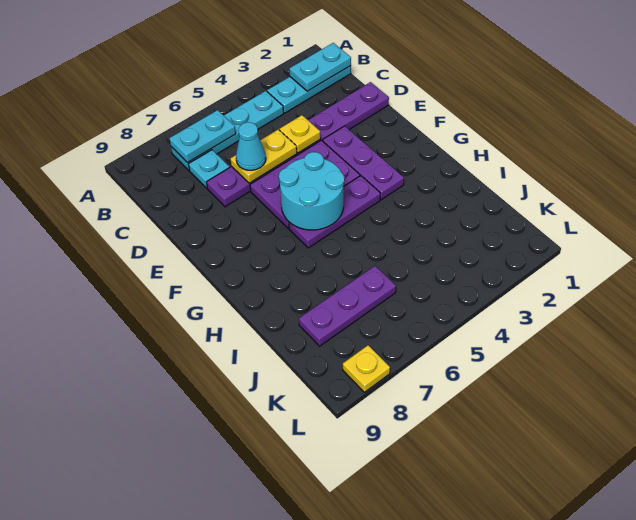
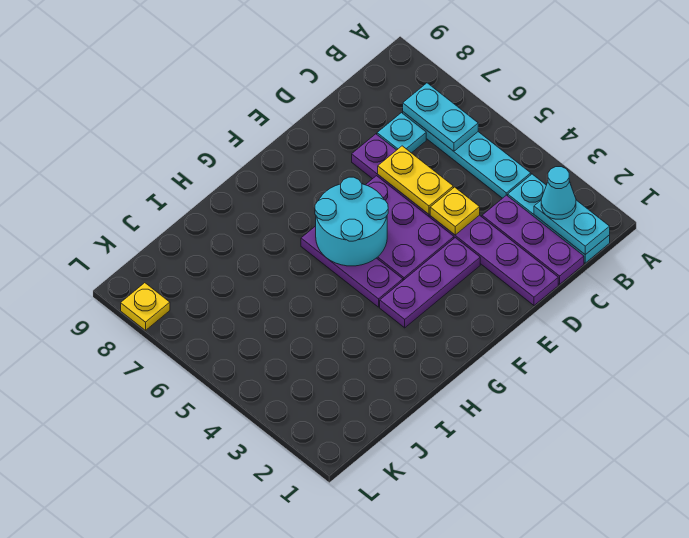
cyan cone D6 level 3 -> cyan cone B2 level 3
purple plate J6:J8 level 1 -> purple plate C1:C3 level 1

